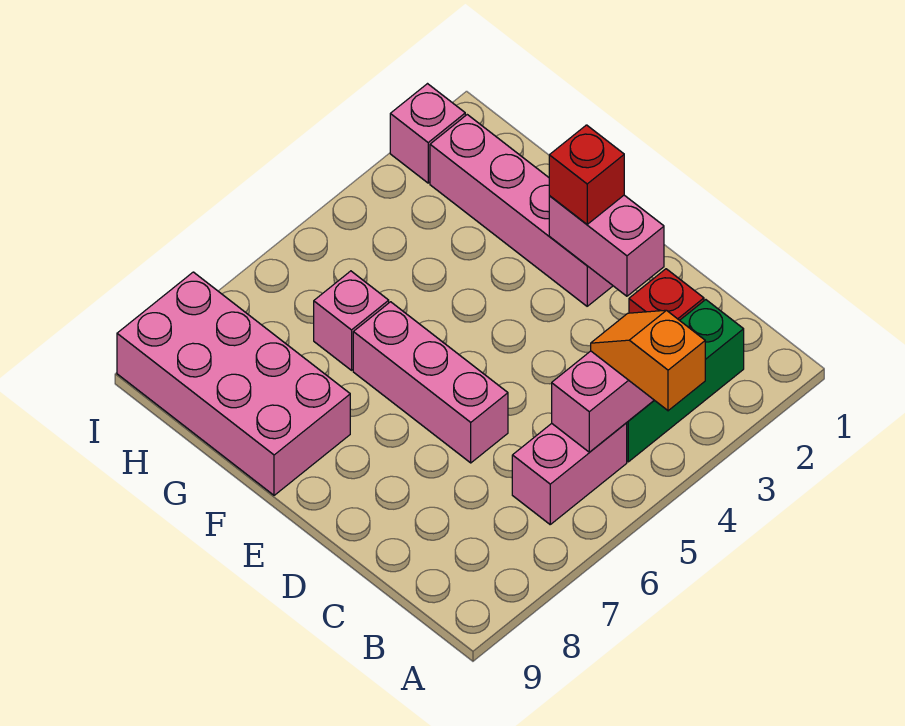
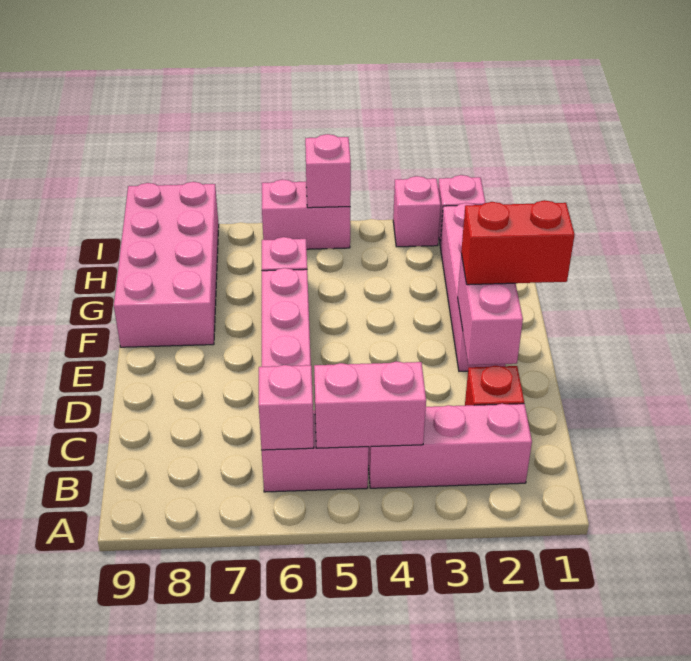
orange slope A4:B4 level 3 top A -> none
green brick B2:B4 level 1 -> pink brick B2:B4 level 1
none -> pink brick B6 level 2
red brick E2 level 3 -> red brick E1:E2 level 3
none -> pink brick I3 level 1
none -> pink brick I5:I6 level 1
none -> pink brick I5 level 2

